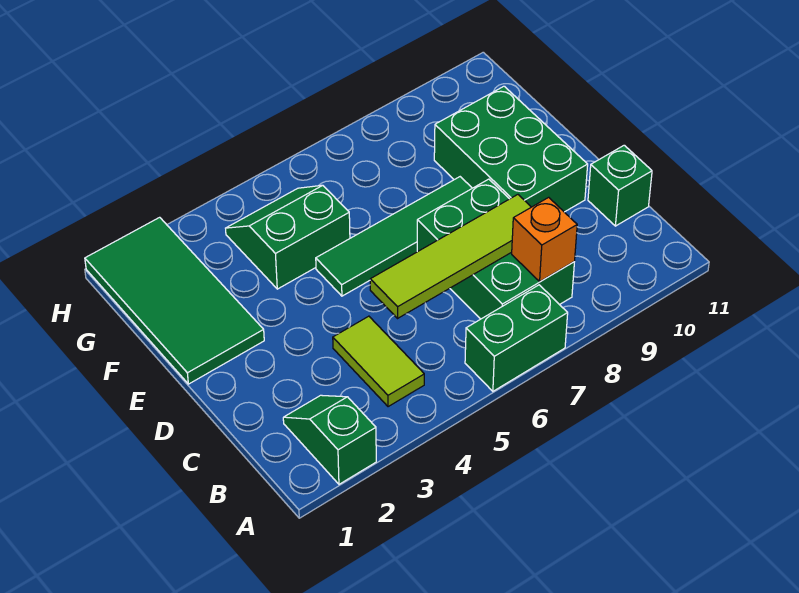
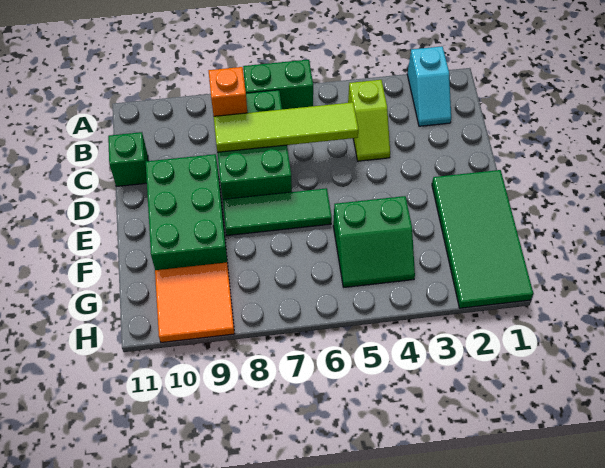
green slope A2:B2 level 1 top A -> cyan slope A2:B2 level 1 top A
lime tile B4:C4 level 1 -> lime slope B4:C4 level 1 top B
green tile E5:E8 level 1 -> green tile E6:E8 level 1
none -> orange tile G9:H10 level 1

